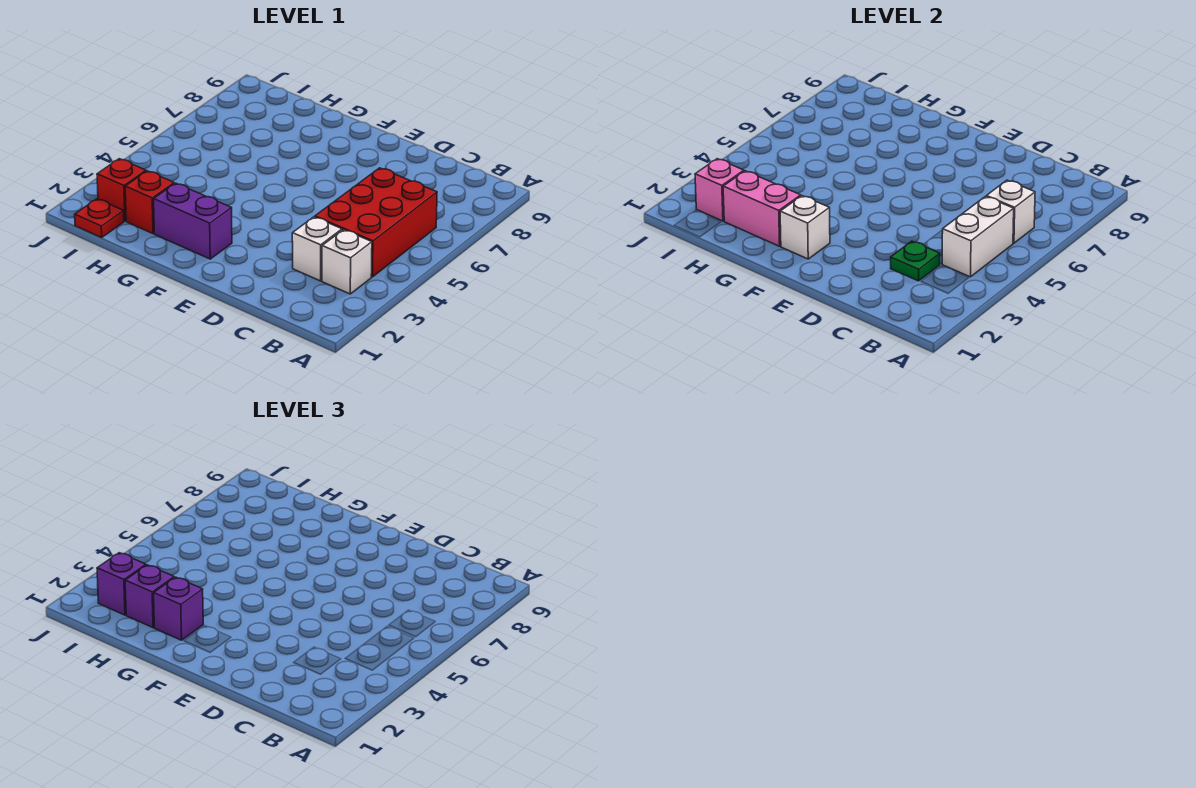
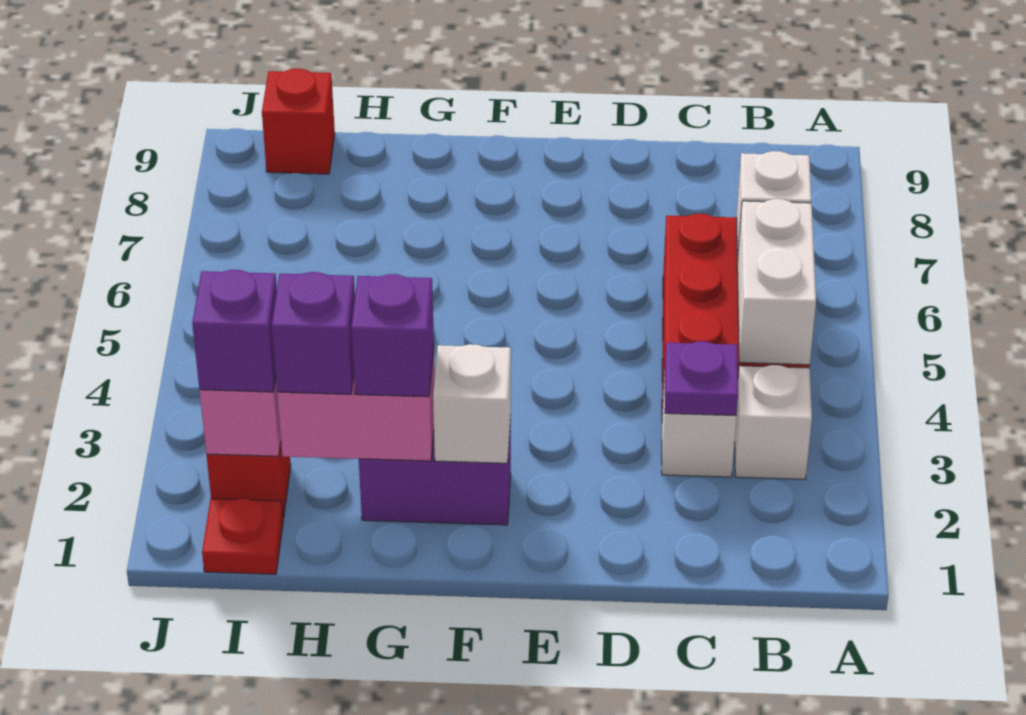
green plate C3 level 2 -> purple plate C3 level 2
red brick H2 level 1 -> red brick I9 level 1

